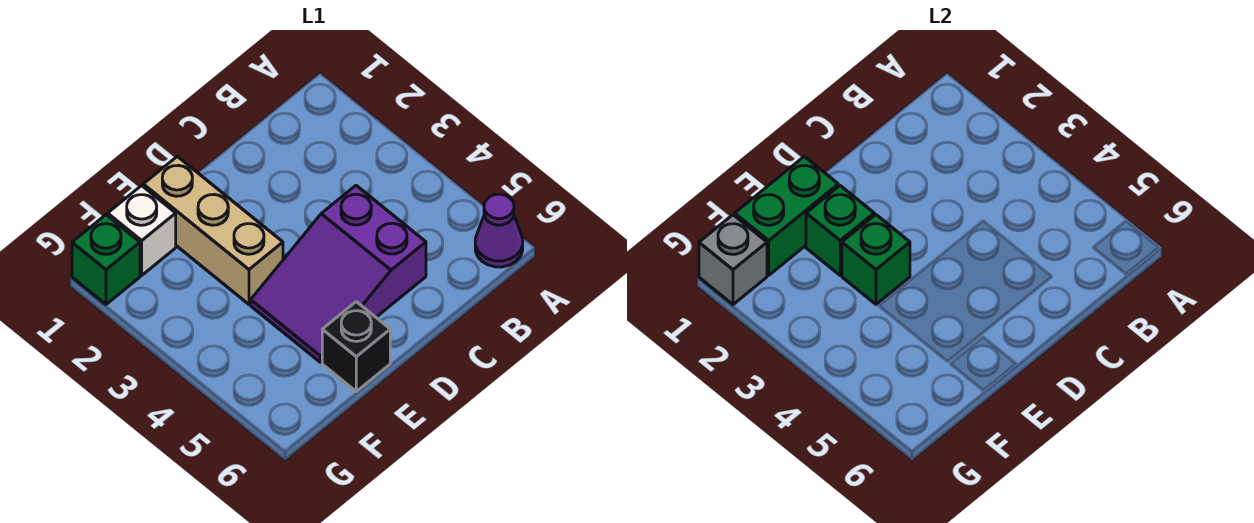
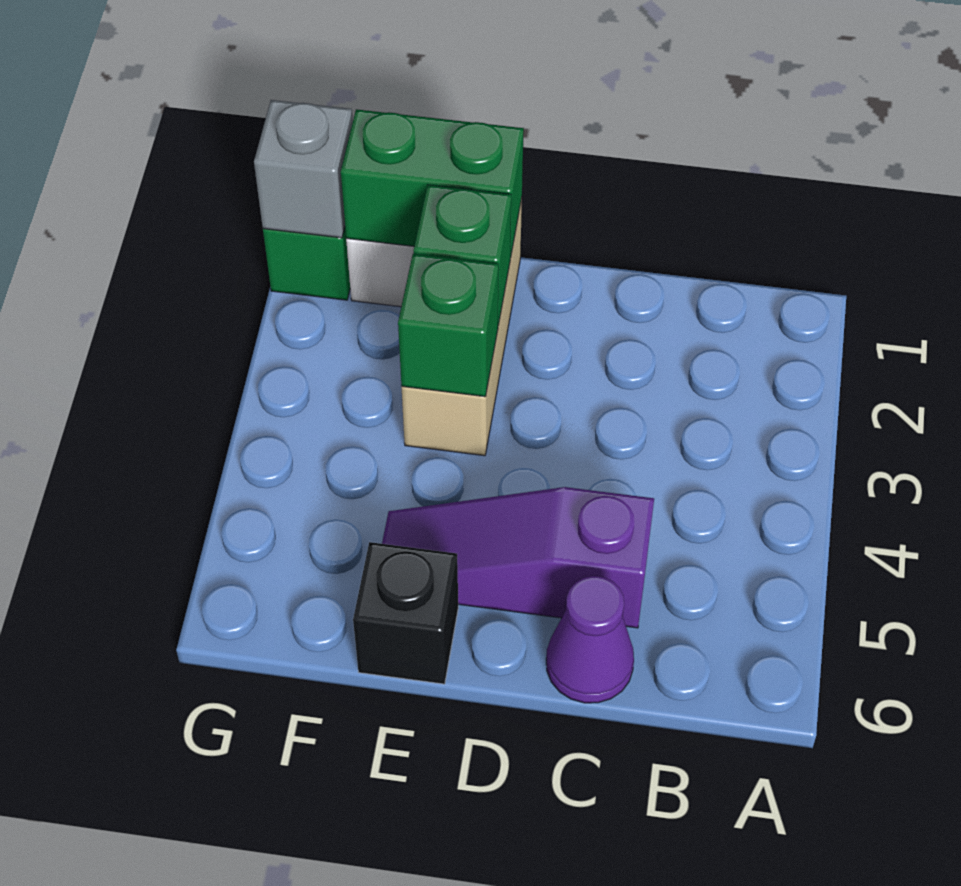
purple cone A6 level 1 -> purple cone C6 level 1
purple slope C4:E5 level 1 top C -> purple slope C5:E5 level 1 top C

